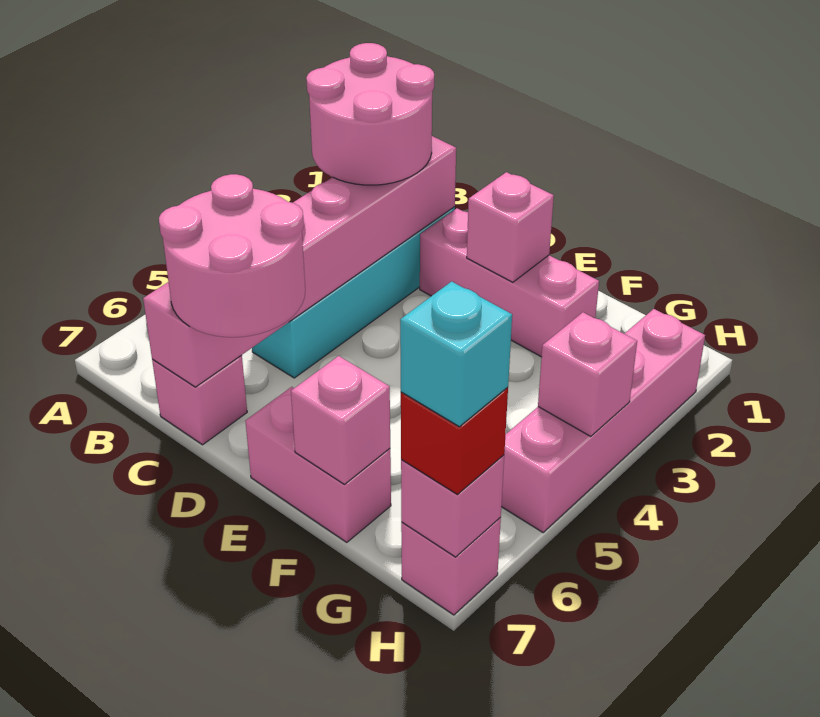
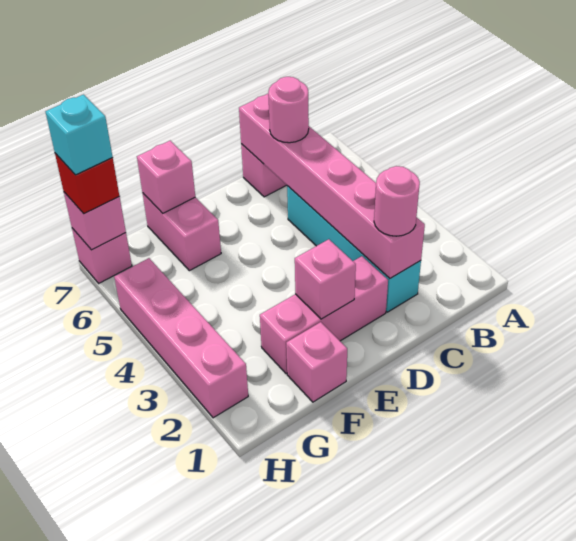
pink round brick B2:C3 level 3 -> pink round brick C2 level 3
pink round brick C6:D7 level 3 -> pink round brick C6 level 3
pink brick E7:F7 level 1 -> pink brick F6:F7 level 1
pink brick H4 level 2 -> pink brick F1 level 1

